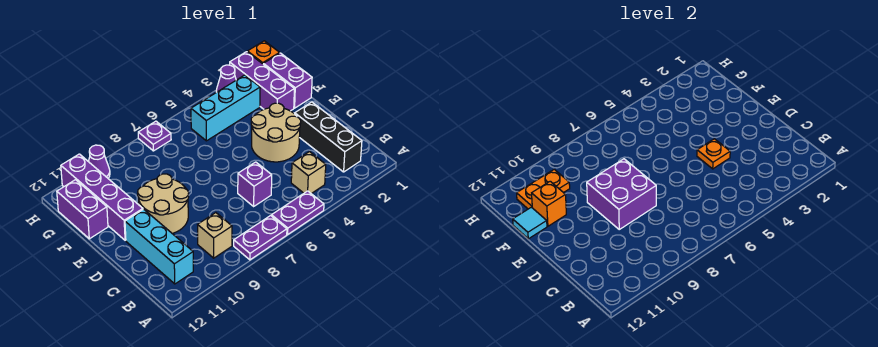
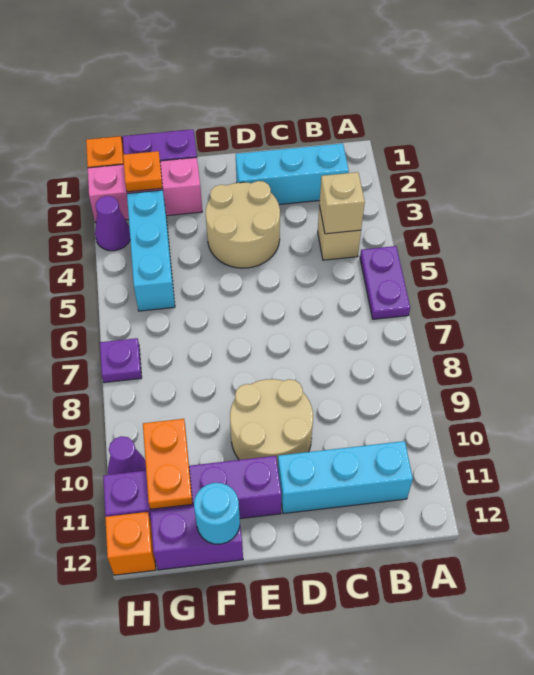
purple plate A7:A8 level 1 -> none
black brick B2:D2 level 1 -> cyan brick B2:D2 level 1
tan brick B9 level 1 -> tan brick B4 level 2
purple brick C6 level 1 -> none
orange plate D4 level 2 -> orange plate G2 level 2
purple brick D8:E9 level 2 -> none
purple brick F2:H2 level 1 -> pink brick F2:H2 level 1
orange brick F11 level 2 -> orange brick H12 level 1
cyan tile F12 level 2 -> cyan round brick F12 level 2

